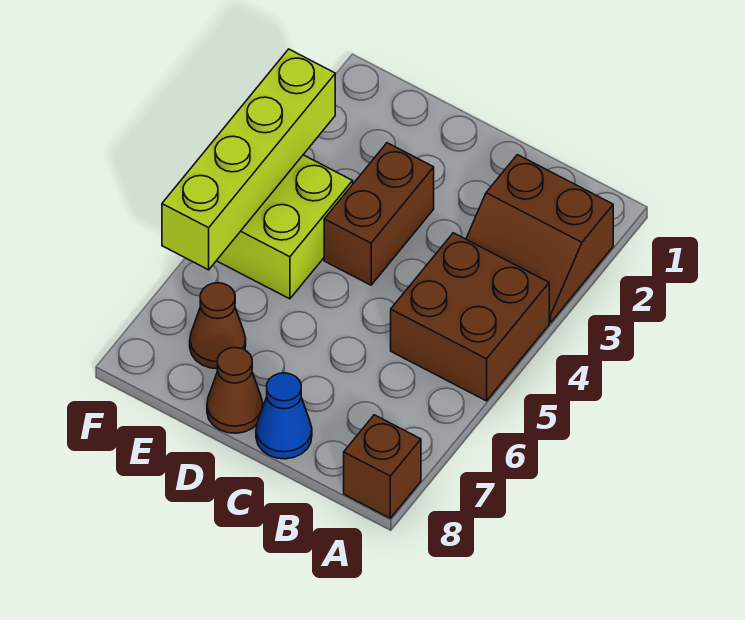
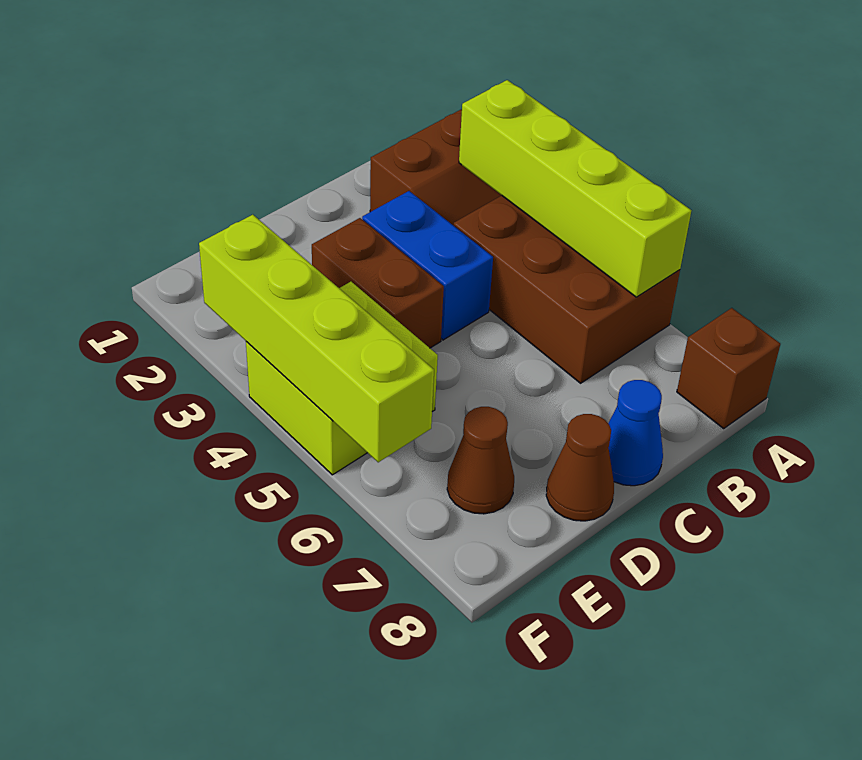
none -> lime brick A3:A6 level 2
brown brick A4:B5 level 1 -> brown brick A4:B6 level 1
none -> blue brick C3:C4 level 1

